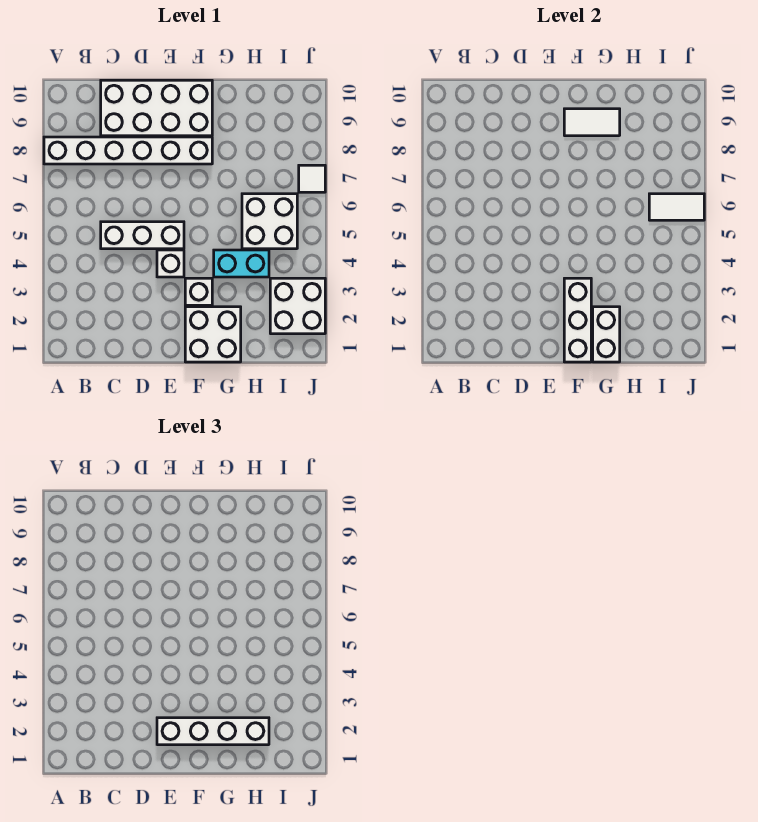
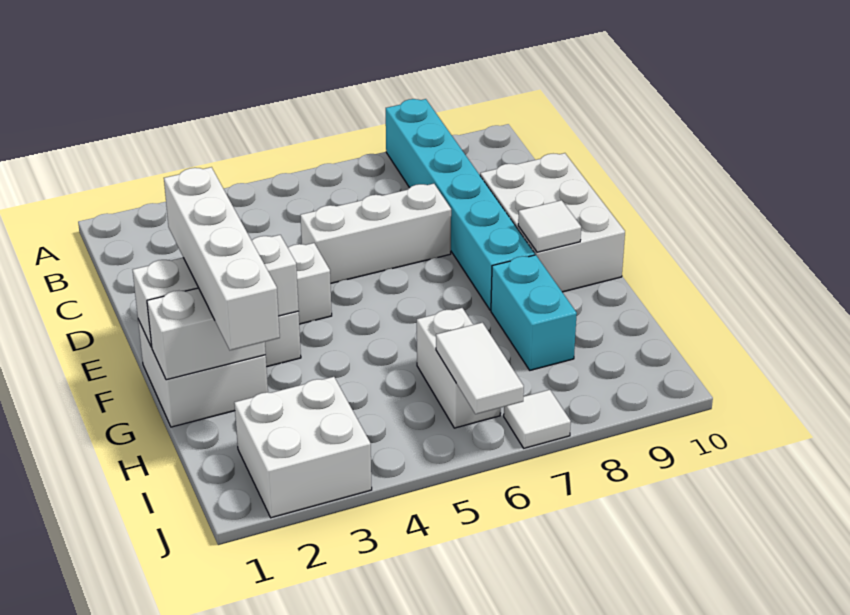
white brick A8:F8 level 1 -> cyan brick A8:F8 level 1
white brick C5:E5 level 1 -> white brick D5:D7 level 1
white brick C9:F10 level 1 -> white brick D9:F10 level 1
white tile F9:G9 level 2 -> white tile F9 level 2
cyan brick G4:H4 level 1 -> cyan brick G8:H8 level 1
white brick H5:I6 level 1 -> white brick H6:I6 level 1

